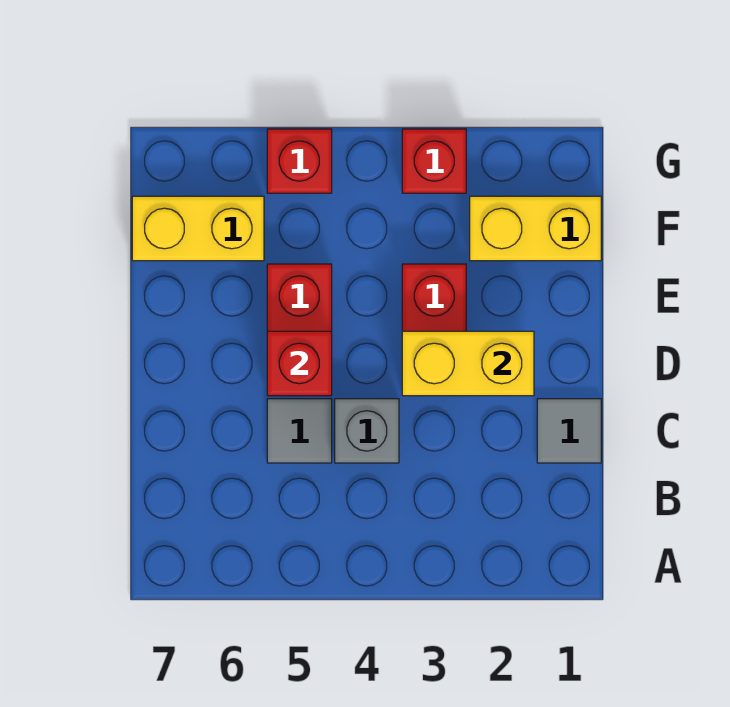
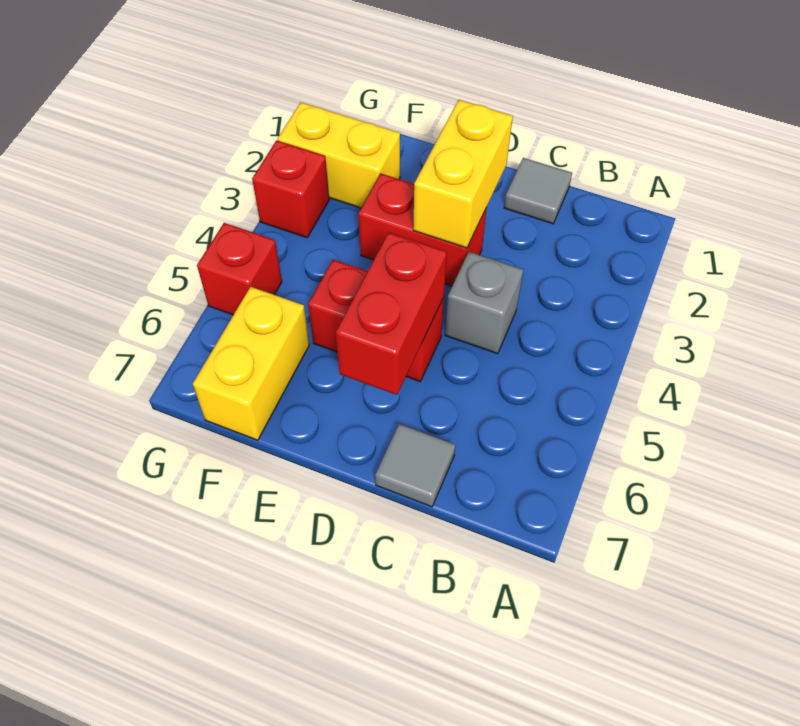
grey tile C5 level 1 -> grey tile C7 level 1
red brick D5 level 2 -> red brick D5:D6 level 2
yellow brick F1:F2 level 1 -> yellow brick F2:G2 level 1

